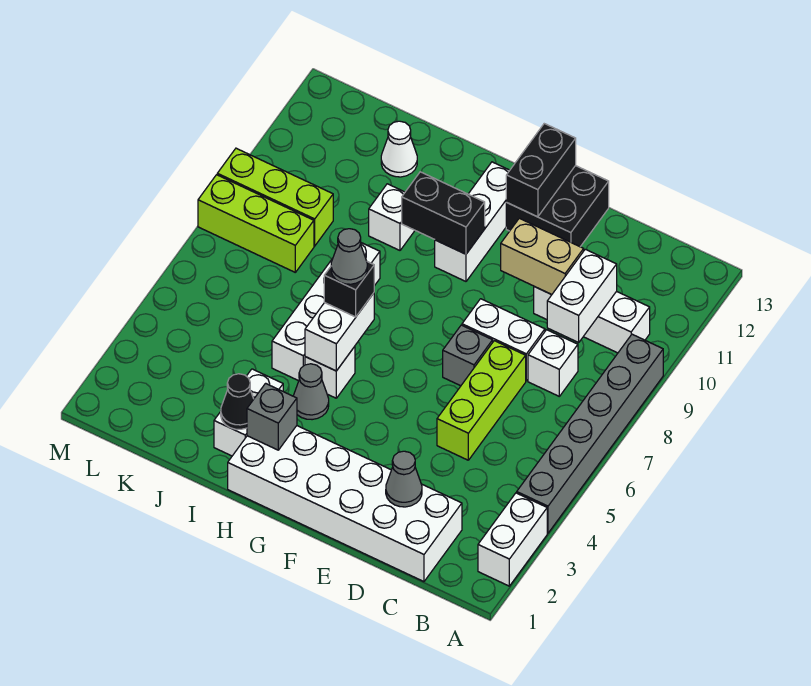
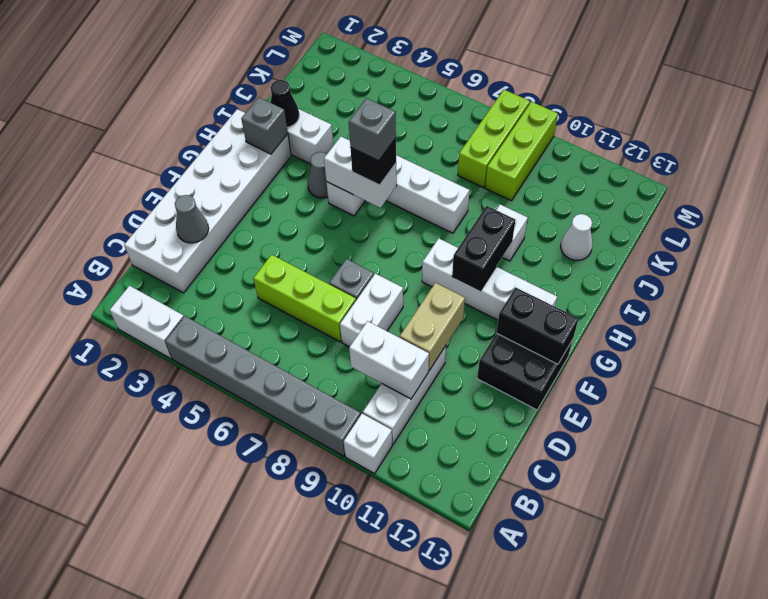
white brick C8 level 1 -> white brick A10 level 1
white brick G10:G12 level 1 -> white brick G9:G12 level 1
grey cone H6 level 4 -> grey brick H6 level 4

